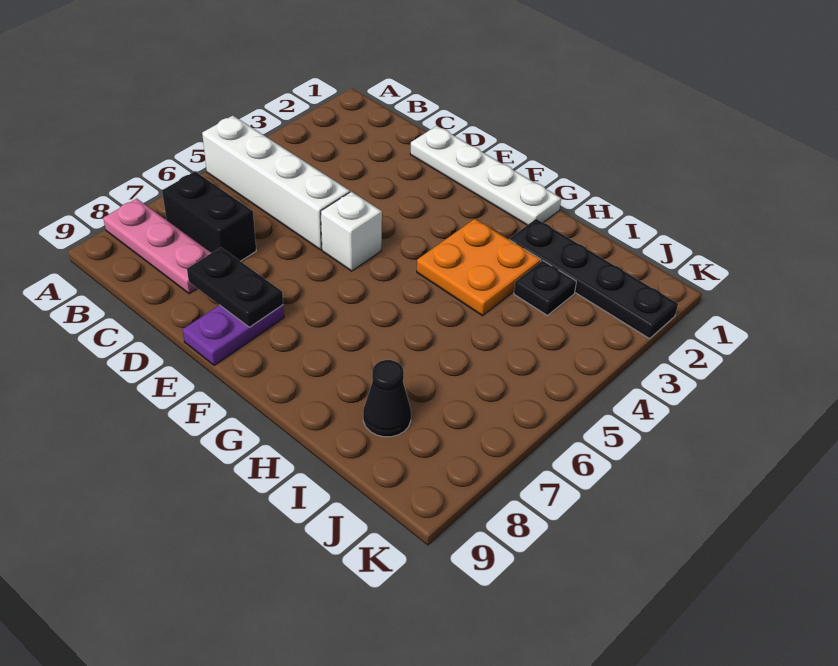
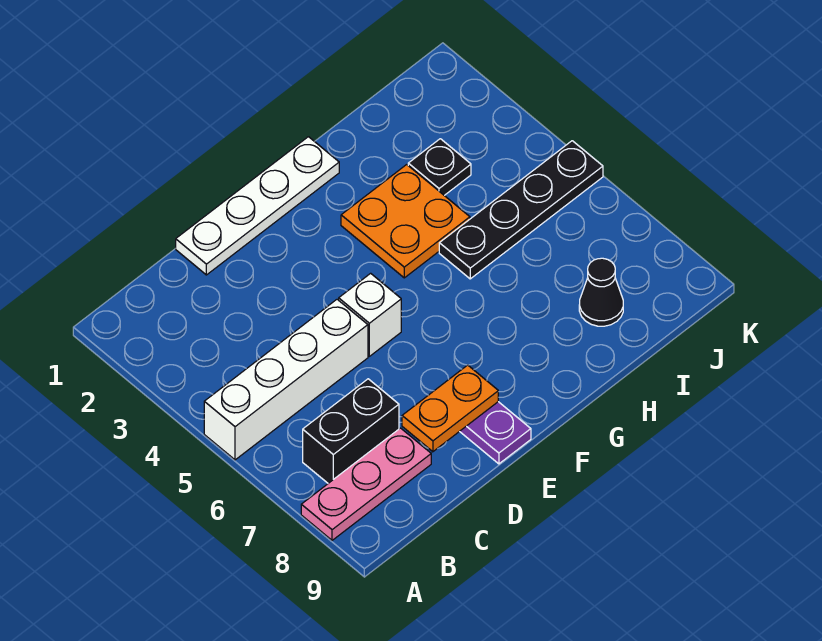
black plate D8:E8 level 2 -> orange plate D8:E8 level 2
black plate H2:K2 level 1 -> black plate H5:K5 level 1

